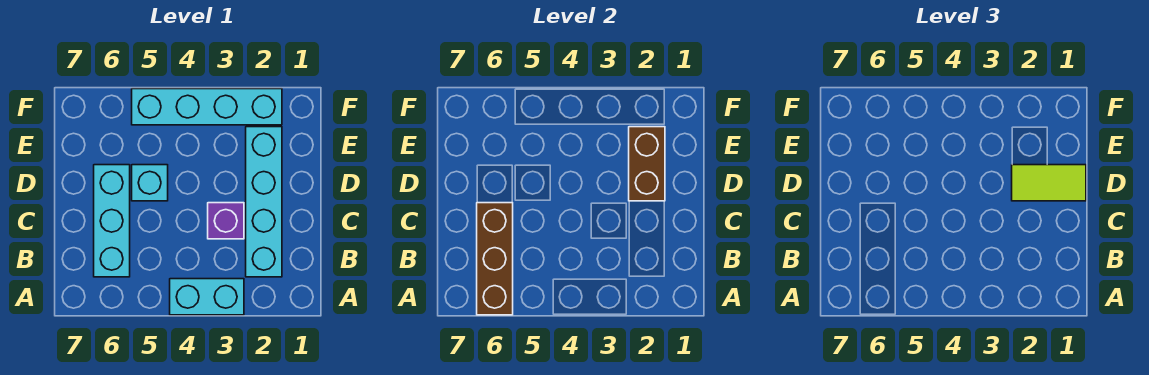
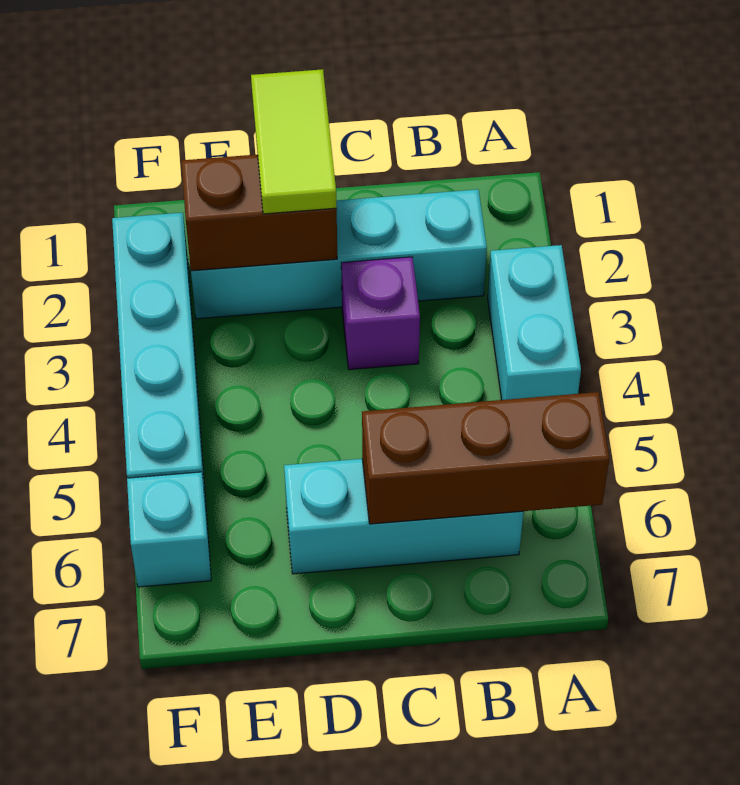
cyan brick D5 level 1 -> cyan brick F6 level 1

